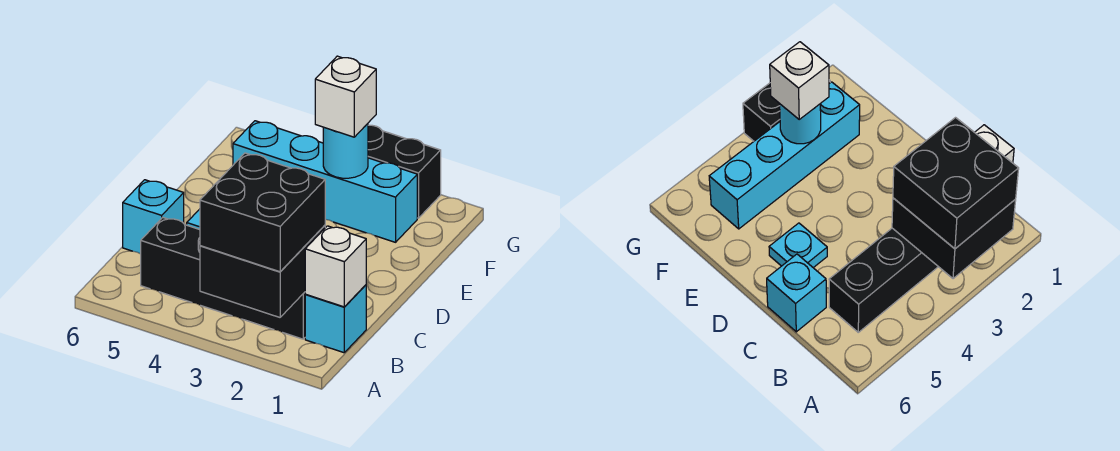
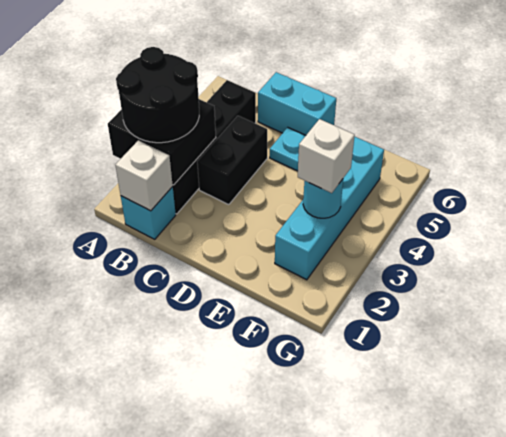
black brick A2:B3 level 3 -> black round brick A2:B3 level 3
cyan brick C6 level 1 -> cyan brick C6:D6 level 1
black brick G2:G3 level 1 -> black brick C3:C4 level 1

